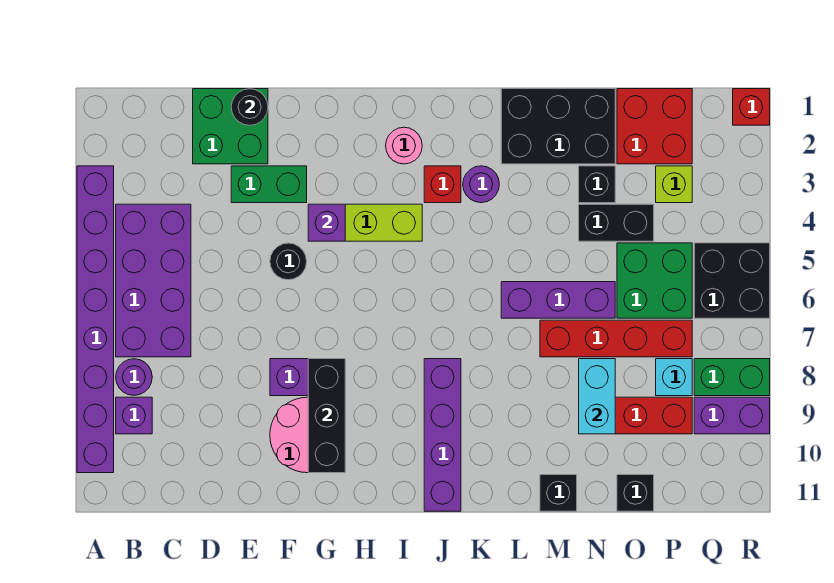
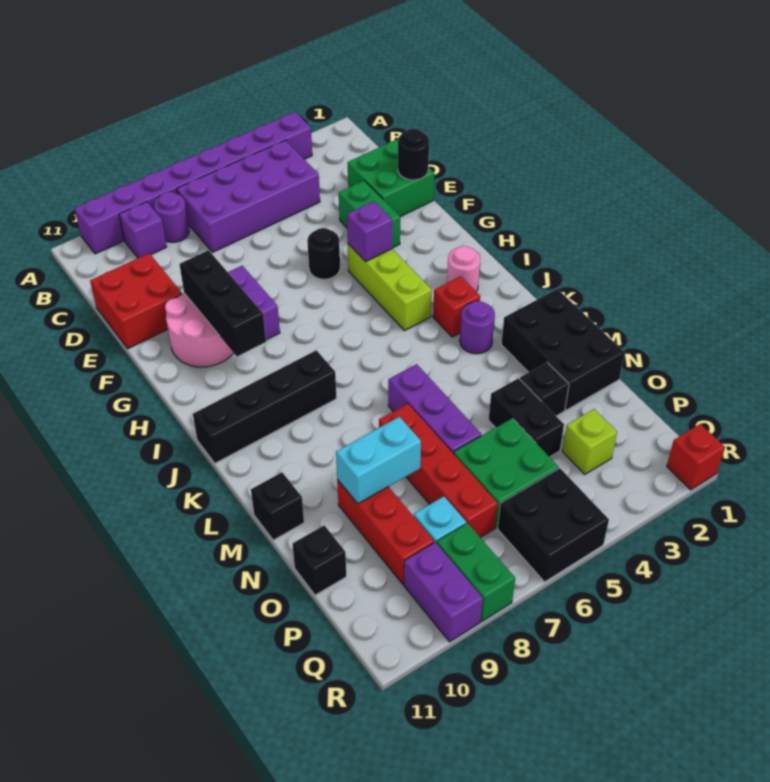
black brick G8:G10 level 2 -> black brick F9:H9 level 2
purple brick J8:J11 level 1 -> black brick J8:J11 level 1
red brick O1:P2 level 1 -> red brick D10:E11 level 1

